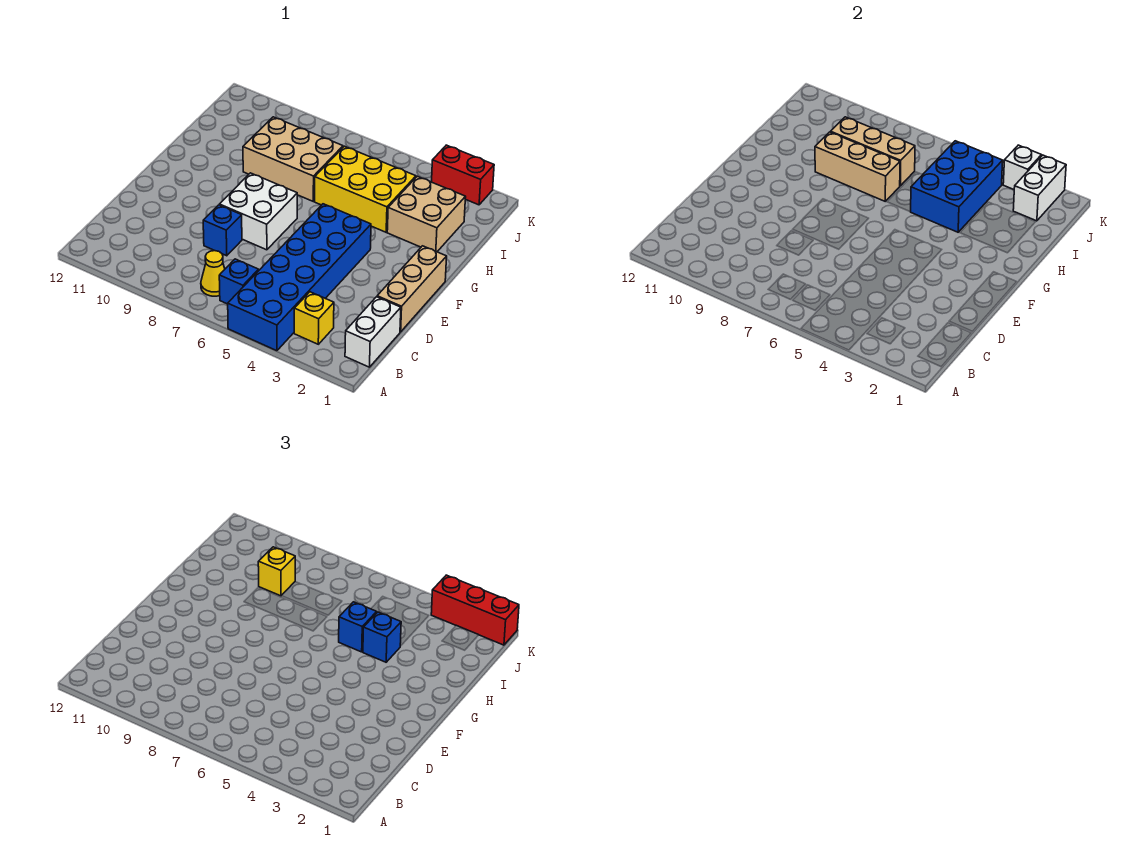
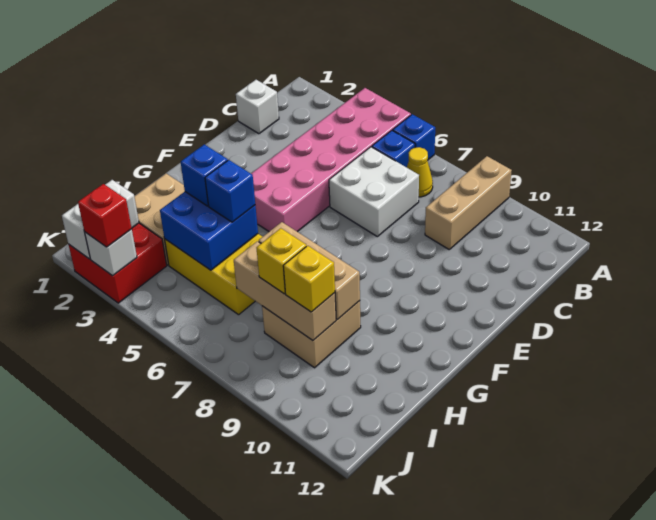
blue brick A4:F5 level 1 -> pink brick A4:F5 level 1
white brick B1:C1 level 1 -> white brick C1 level 1
yellow brick B3 level 1 -> yellow brick I8 level 3
tan brick D1:F1 level 1 -> tan brick A9:C9 level 1
blue brick D8 level 1 -> blue brick A6 level 1
white brick E7:F8 level 1 -> white brick C6:D7 level 1
blue brick H4:J5 level 2 -> blue brick H4:I5 level 2
tan brick H7:I9 level 1 -> tan brick H8:I9 level 1
red brick K1:K3 level 3 -> red brick K3 level 3
red brick K2:K3 level 1 -> red brick J2:K3 level 1

